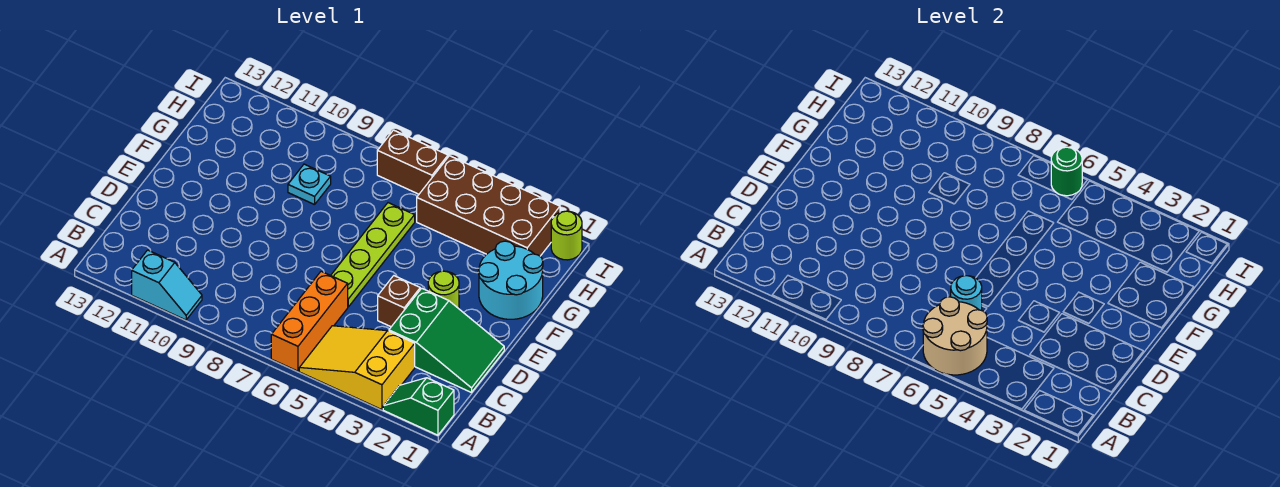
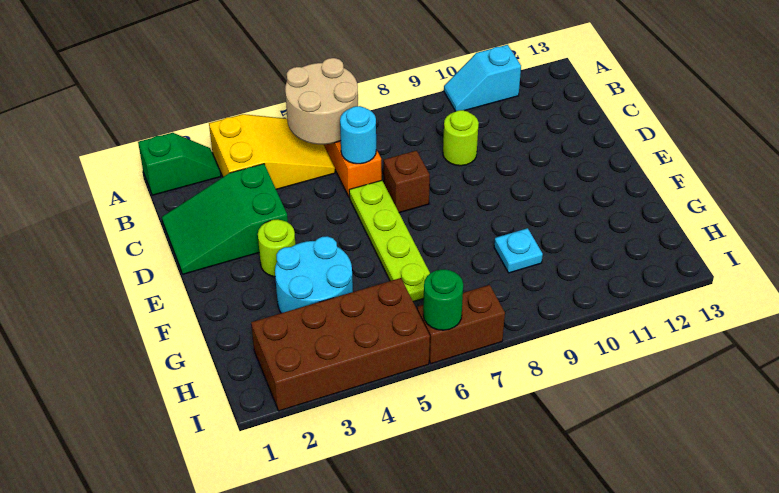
brown brick D4 level 1 -> brown brick D7 level 1
cyan round brick F1:G2 level 1 -> cyan round brick F3:G4 level 1
lime round brick I1 level 1 -> lime round brick C9 level 1

